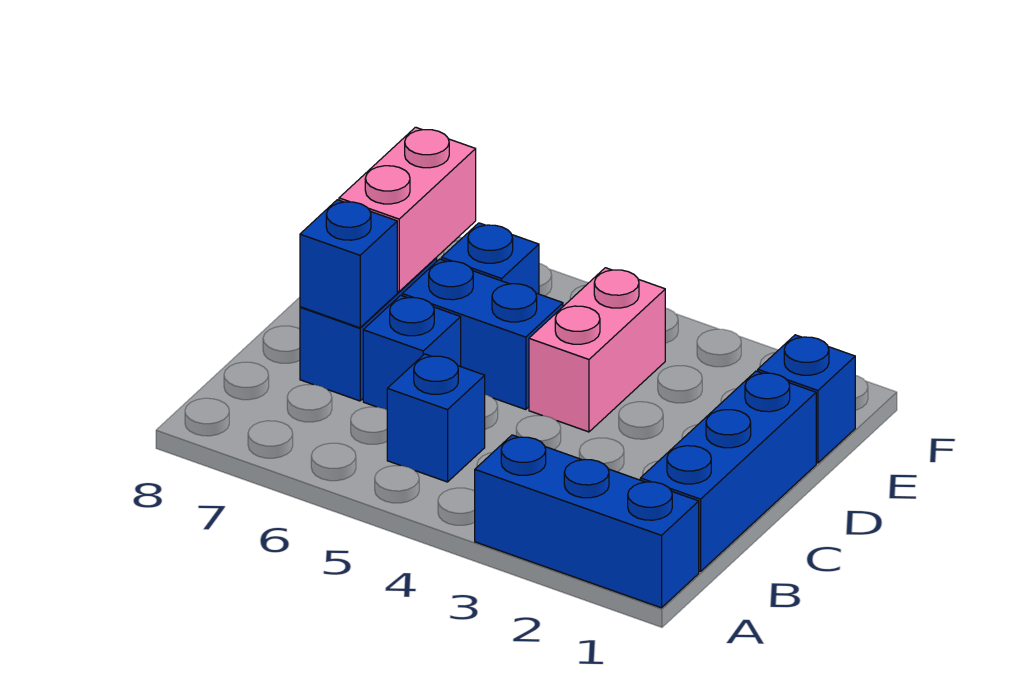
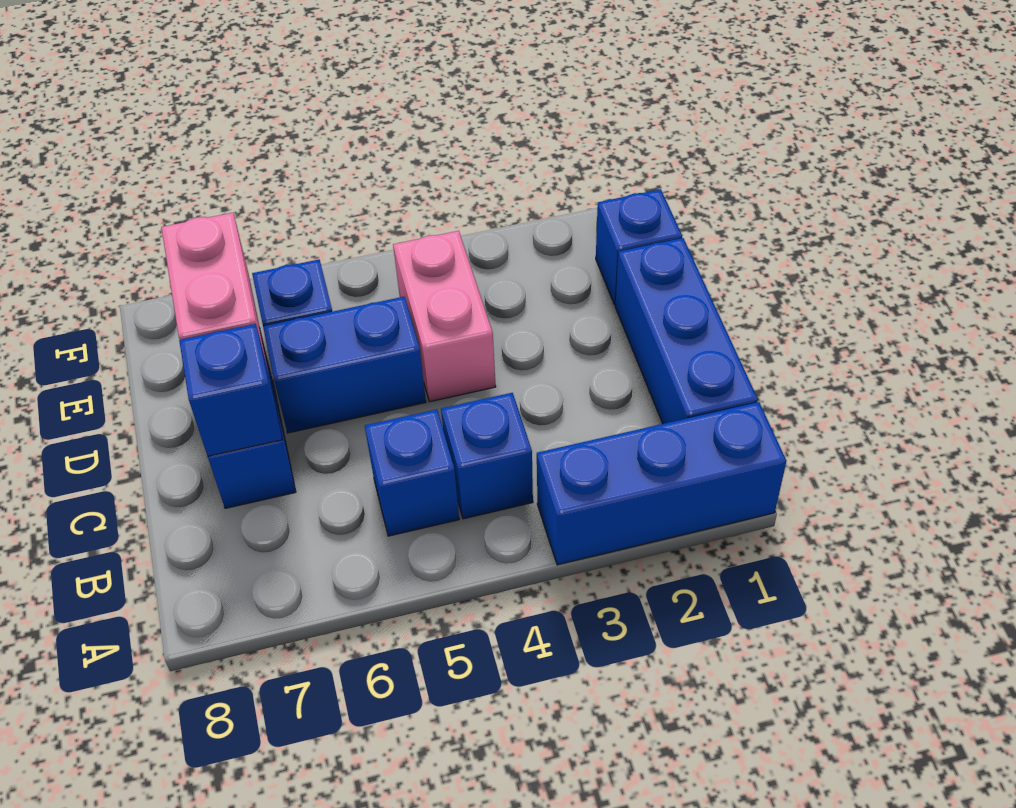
blue brick C6 level 1 -> blue brick B4 level 1

